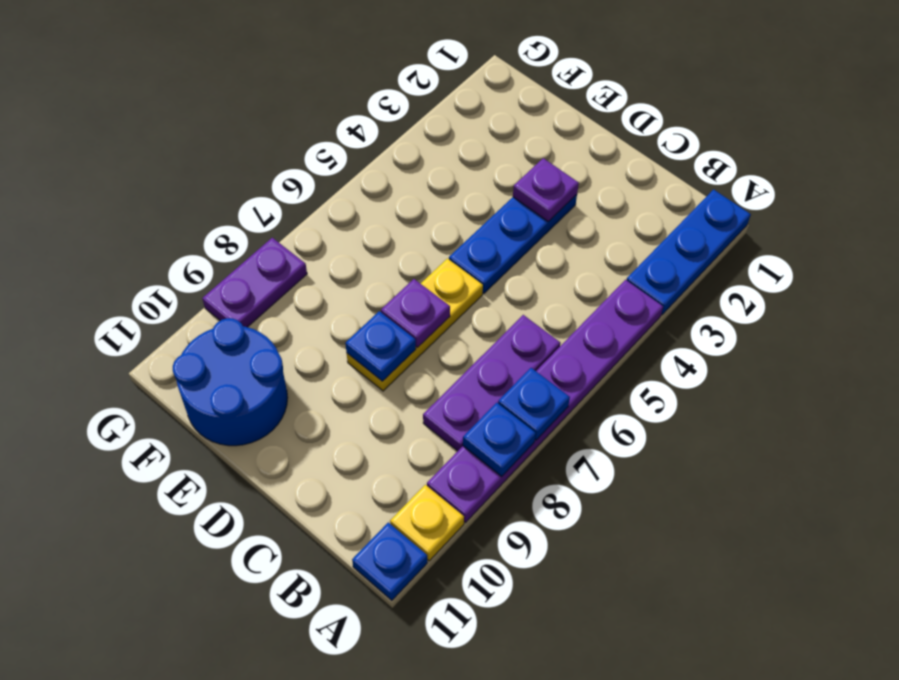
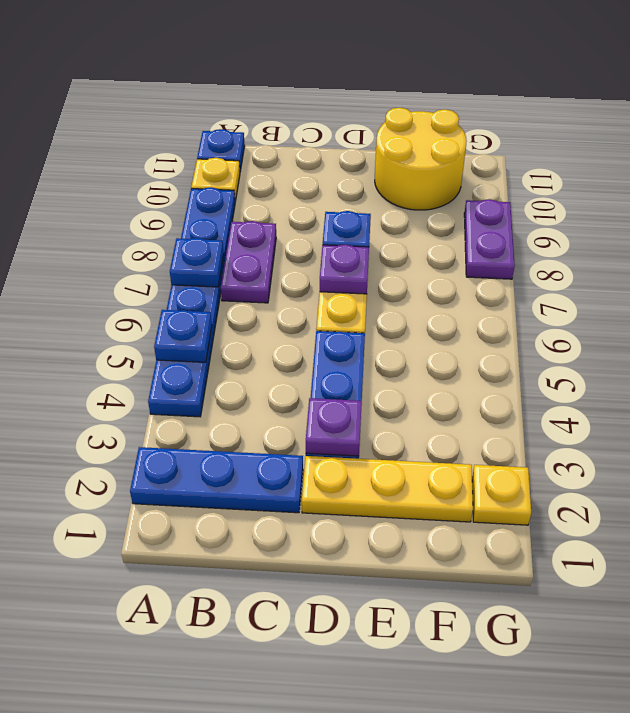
blue plate A1:A3 level 1 -> blue plate A2:C2 level 1
purple plate A4:A9 level 1 -> blue plate A4:A9 level 1
blue plate A8 level 2 -> blue plate A5 level 2
purple plate B6:B8 level 1 -> purple plate B7:B8 level 1
none -> yellow plate D2:F2 level 1
blue round brick E10:F11 level 1 -> yellow round brick E10:F11 level 1
none -> yellow plate G2 level 1

